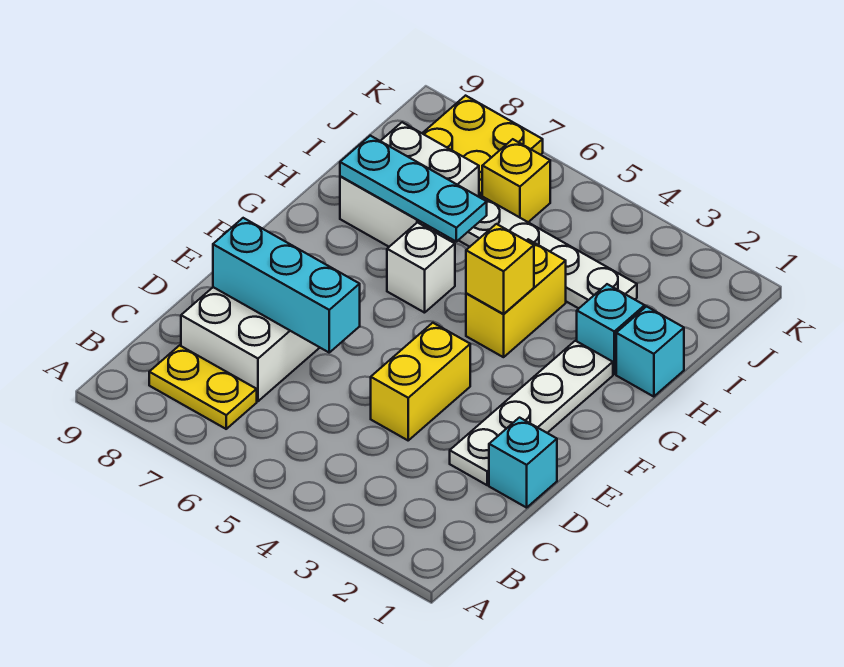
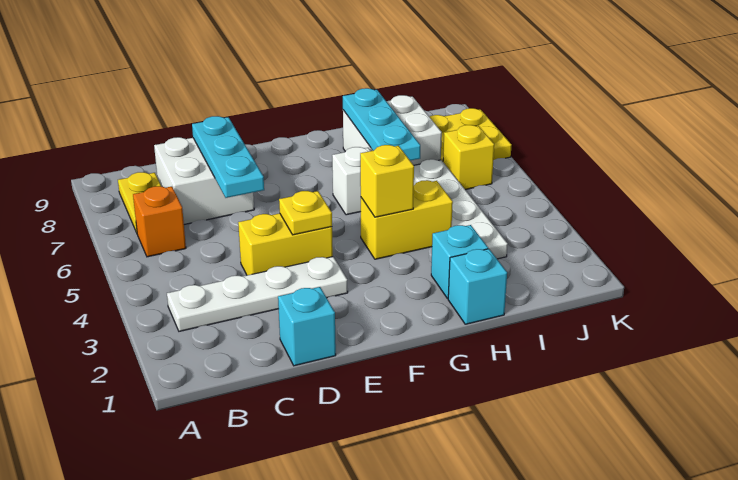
none -> orange brick B6 level 1
white plate D2:G2 level 1 -> white plate B3:E3 level 1
cyan brick D6:D8 level 2 -> cyan plate D6:D8 level 2
none -> yellow plate E4 level 2

